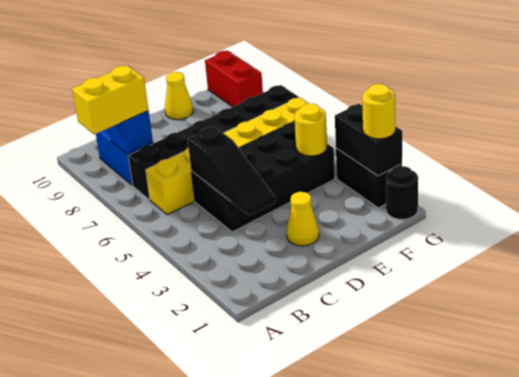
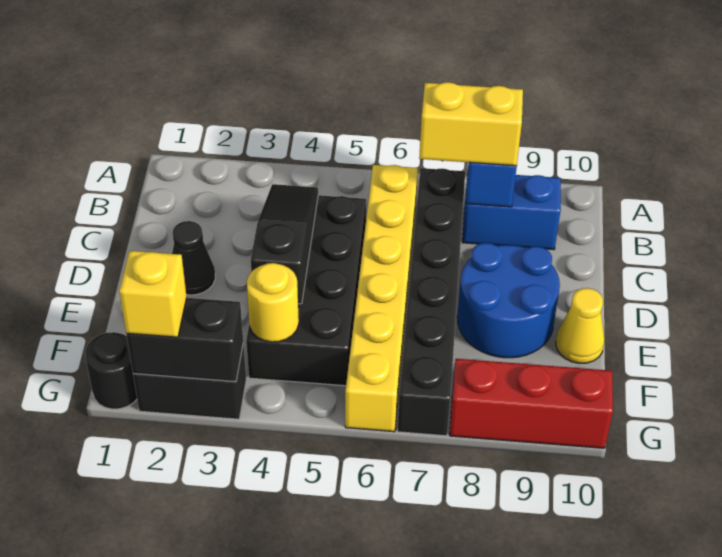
yellow brick A8:B8 level 3 -> yellow brick B7:B8 level 3
black slope C3:C5 level 2 top 5 -> black slope C4:E4 level 2 top E
yellow cone D2 level 1 -> black cone D2 level 1
none -> blue round brick D8:E9 level 1
yellow round brick G2 level 3 -> yellow brick G2 level 3
red brick G9:G10 level 1 -> red brick G8:G10 level 1

